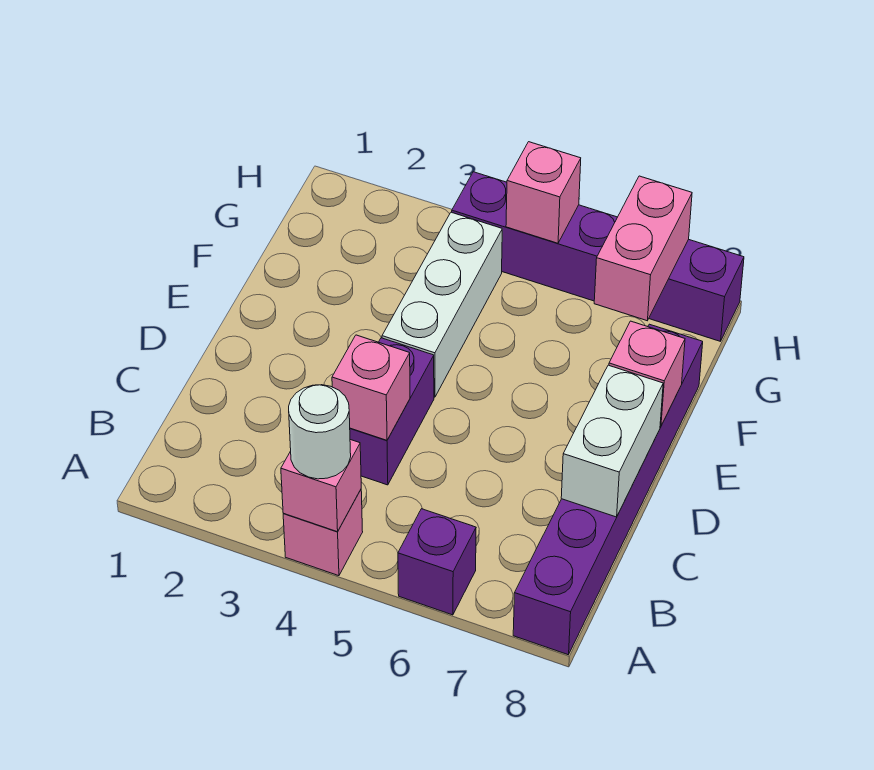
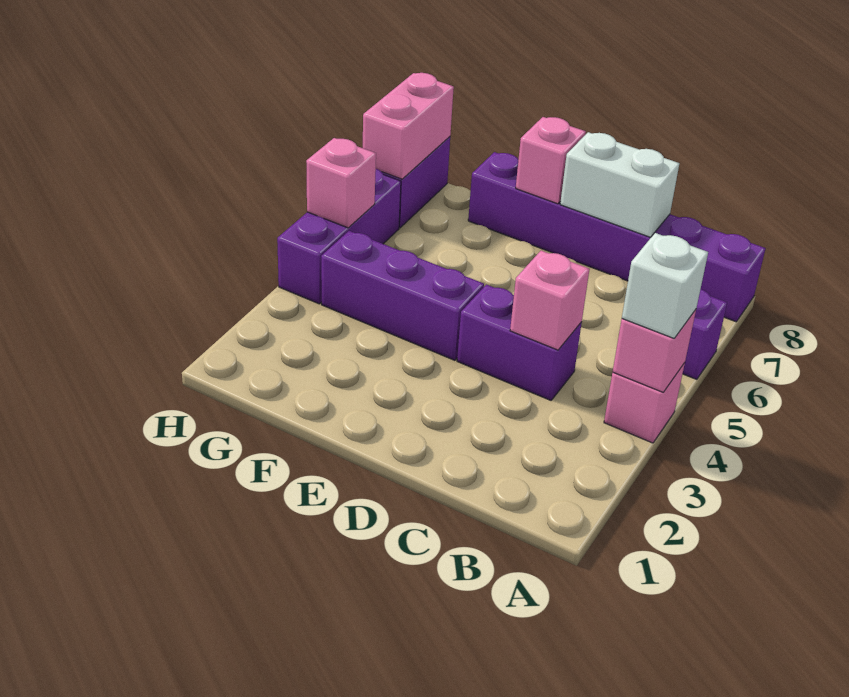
white round brick A4 level 3 -> white brick A4 level 3
white brick E4:G4 level 1 -> purple brick E4:G4 level 1
pink brick G7:H7 level 2 -> pink brick H7:H8 level 2

